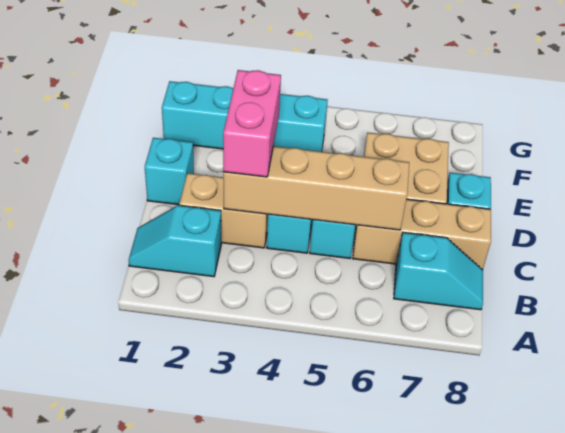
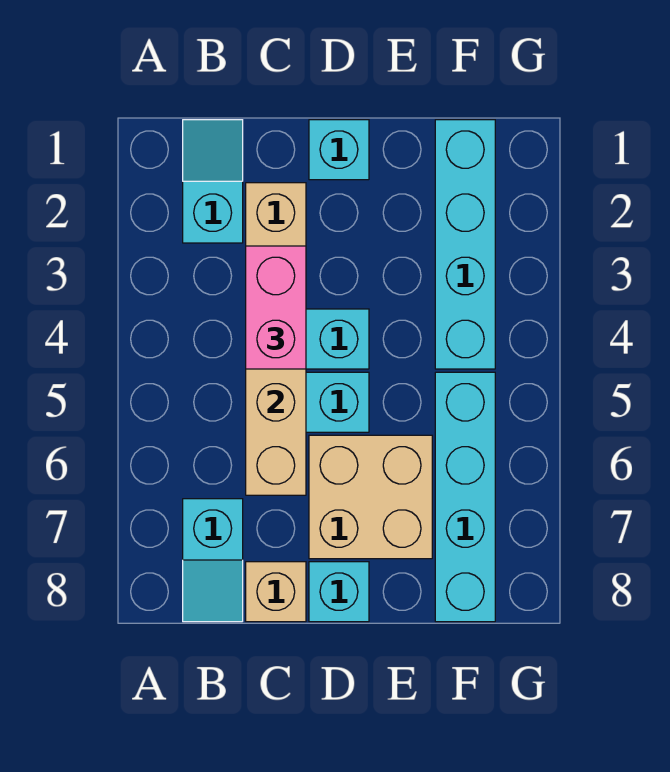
pink brick C3:D3 level 3 -> pink brick C3:C4 level 3
tan brick C6:C8 level 1 -> tan brick C8 level 1
none -> cyan brick F5:F8 level 1

